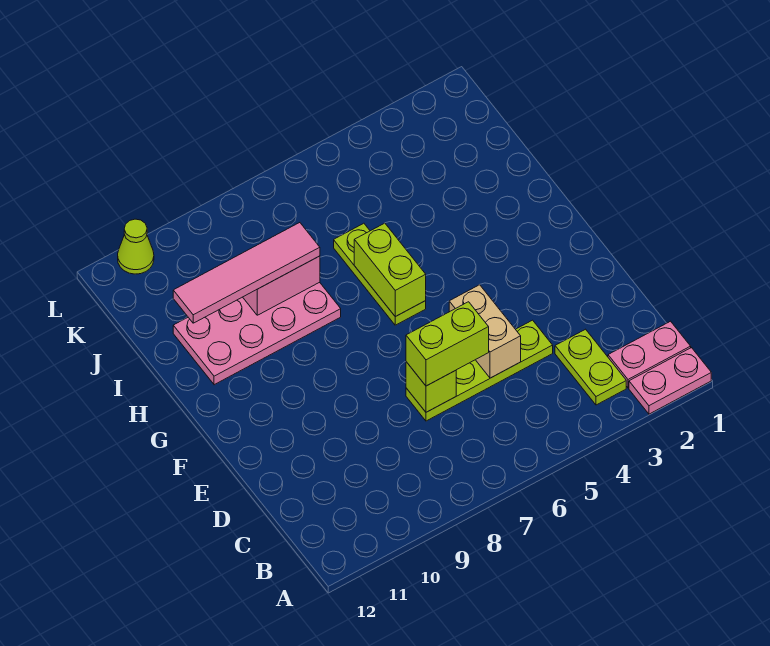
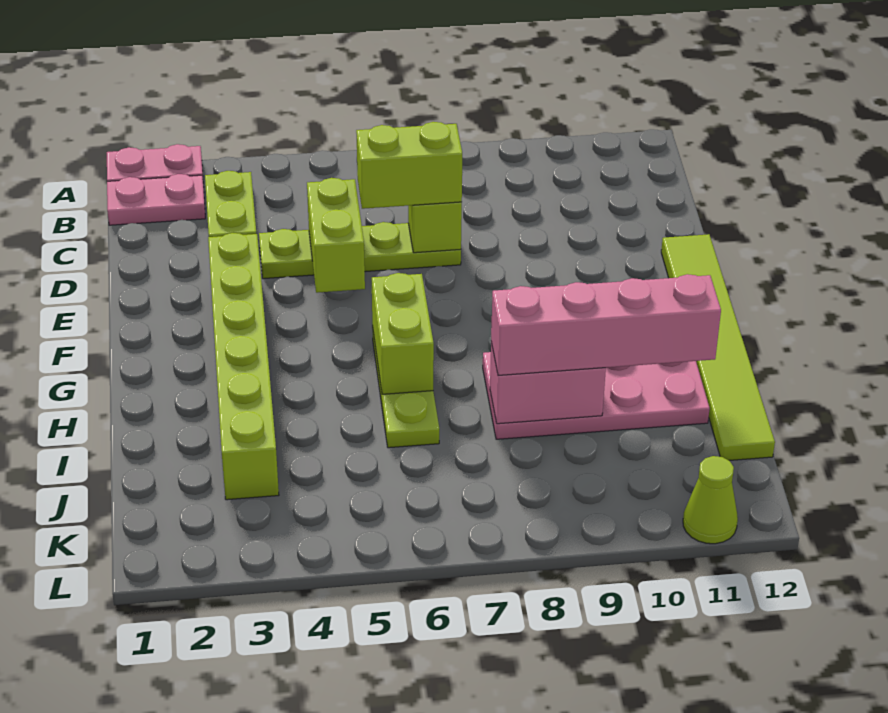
tan brick D5:E5 level 2 -> lime brick D5:E5 level 2
none -> lime brick E3:J3 level 1
none -> lime tile E12:J12 level 1
pink tile I8:I11 level 3 -> pink brick I8:I11 level 3

